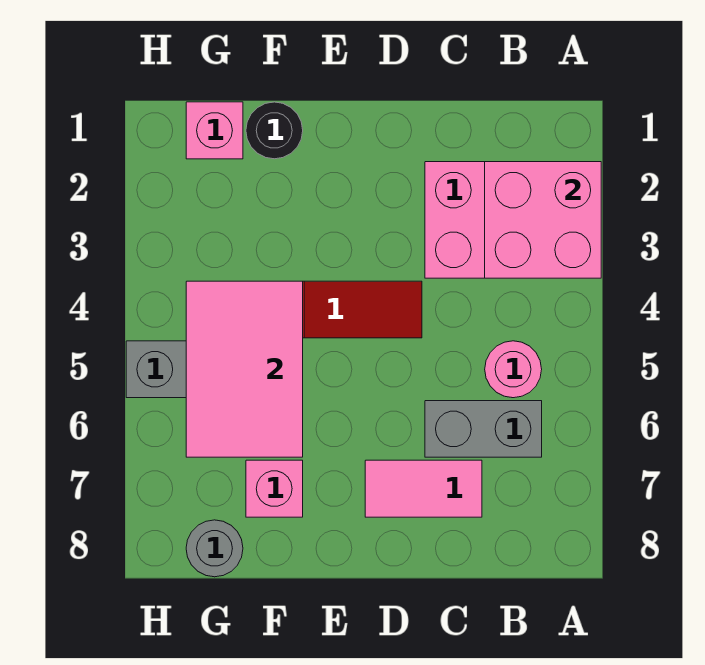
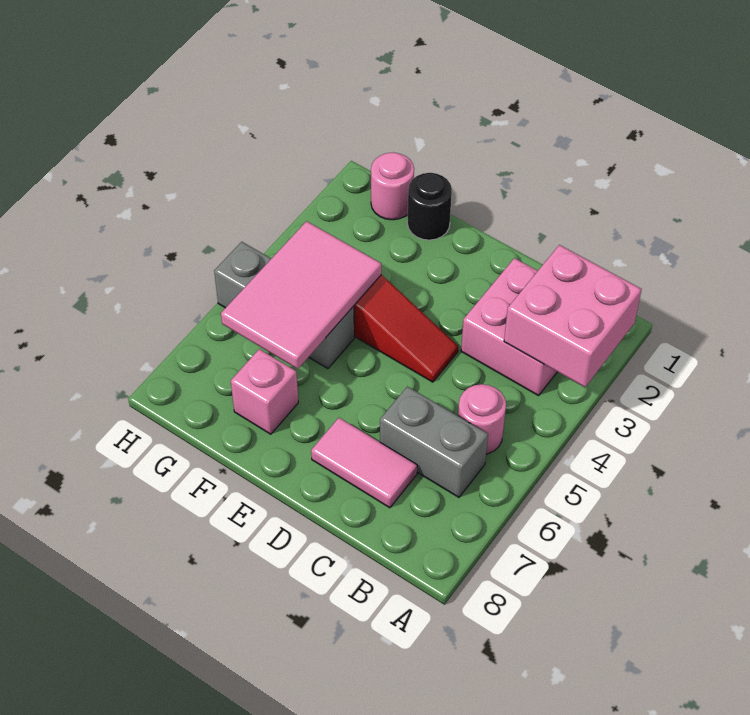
pink brick G1 level 1 -> pink round brick G1 level 1
grey round brick G8 level 1 -> none

